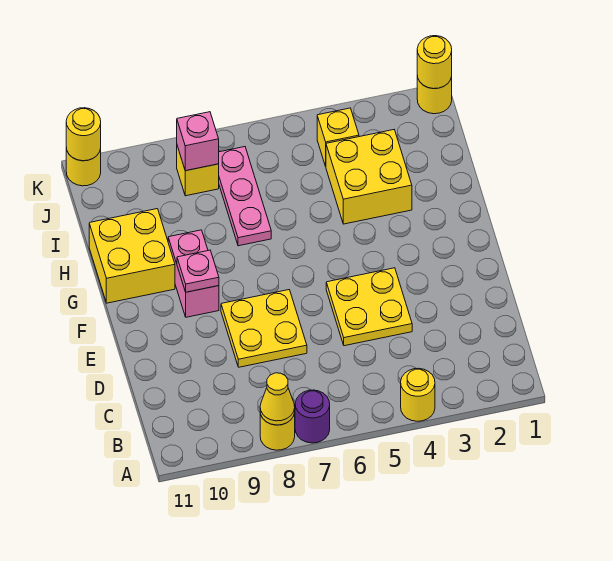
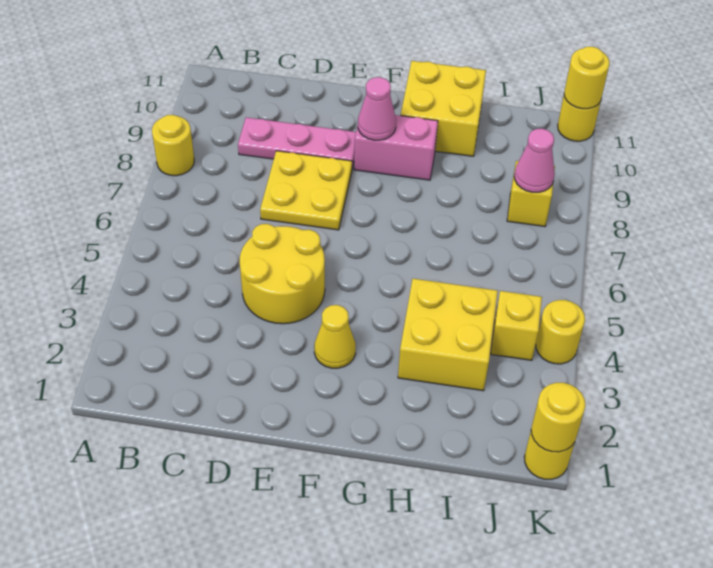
yellow round brick A4 level 1 -> yellow round brick K4 level 1
purple round brick A7 level 1 -> none
yellow cone A8 level 2 -> yellow cone F3 level 1
yellow plate D4:E5 level 1 -> yellow round brick D4:E5 level 1
pink plate F9 level 2 -> pink cone F9 level 2
pink plate H7:J7 level 1 -> pink plate C9:E9 level 1
pink brick J8 level 2 -> pink cone J8 level 2

